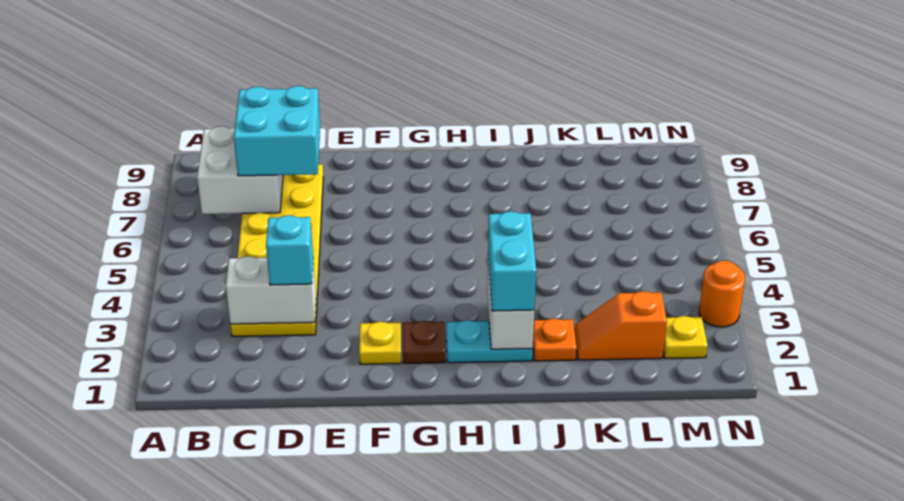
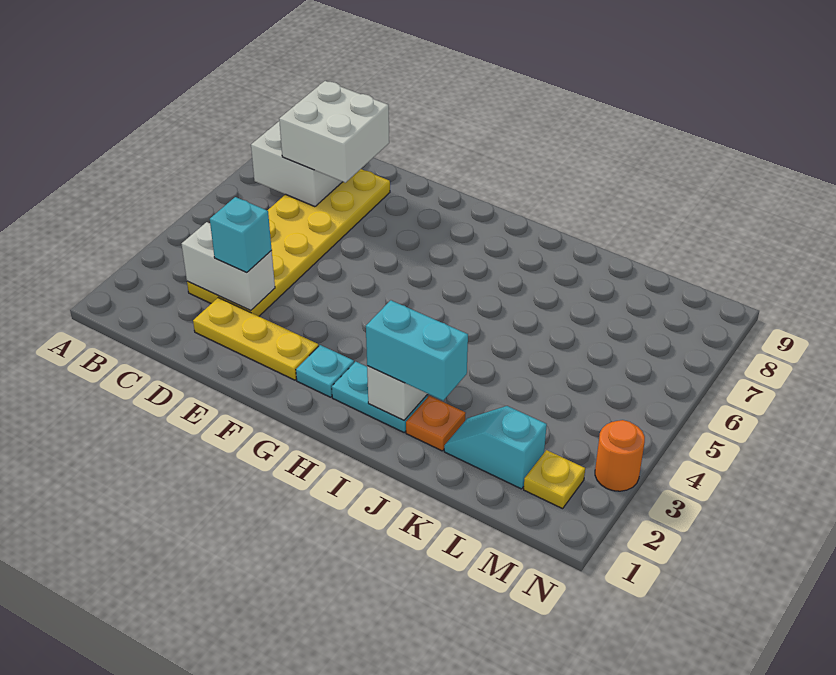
cyan brick C7:D8 level 3 -> white brick C7:D8 level 3
yellow plate F2 level 1 -> yellow plate D2:F2 level 1
brown plate G2 level 1 -> cyan plate G2 level 1
cyan brick I2:I3 level 3 -> cyan brick I2:J2 level 3
orange slope K2:L2 level 1 top L -> cyan slope K2:L2 level 1 top L

